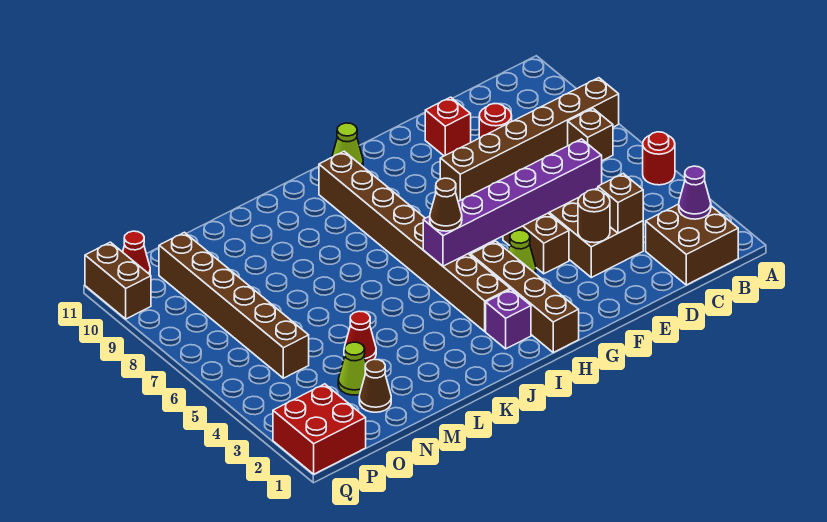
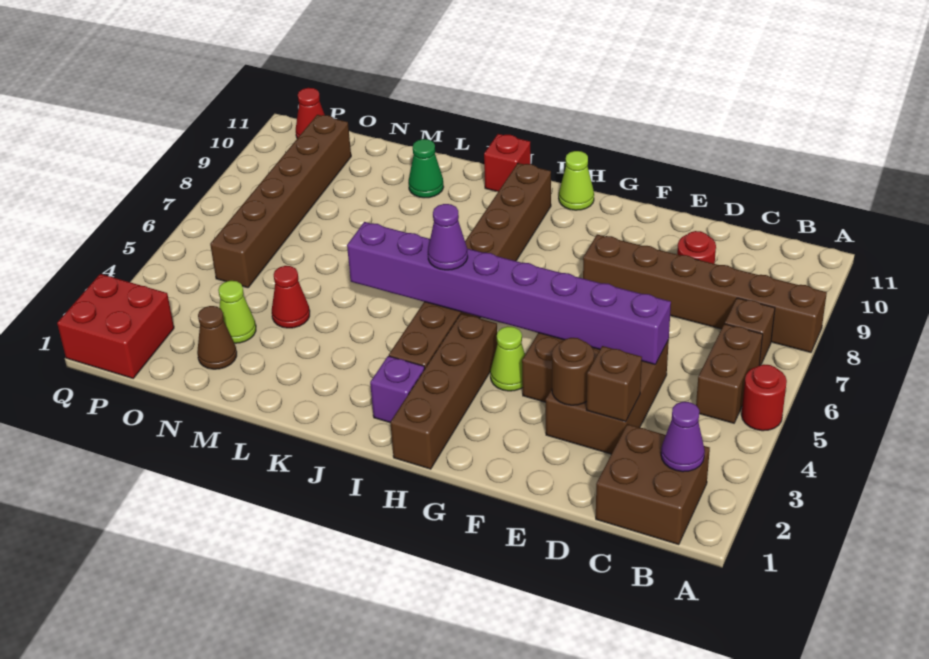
purple brick D5:I5 level 2 -> purple brick D5:K5 level 2
red brick E10 level 1 -> red brick J11 level 1
brown cone I5 level 3 -> purple cone I5 level 3
none -> green cone L10 level 1
brown brick Q10:Q11 level 1 -> brown brick B5:B6 level 1

